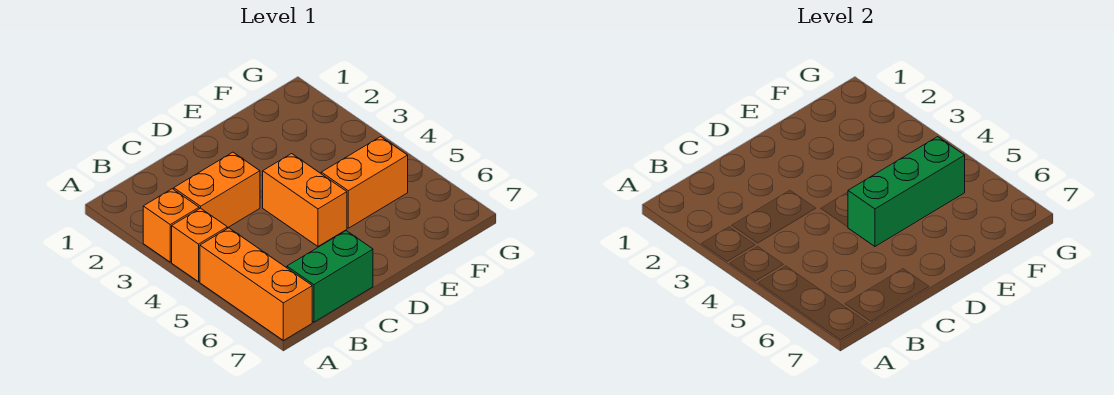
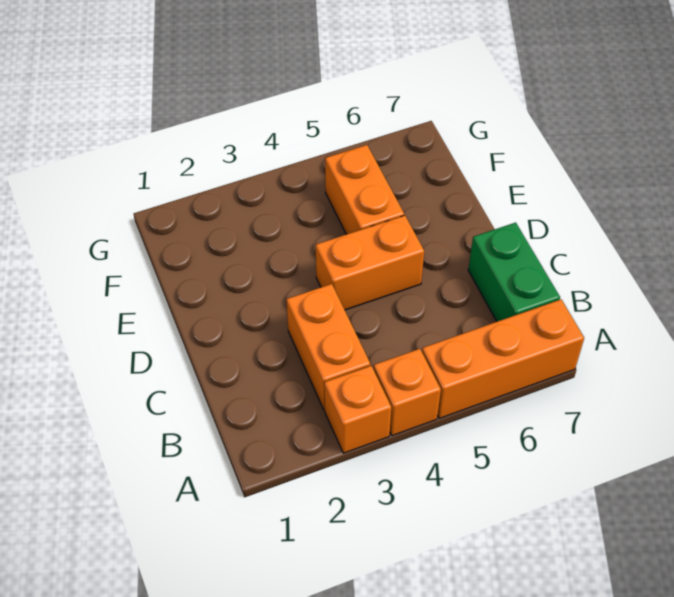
green brick D5:F5 level 2 -> none

